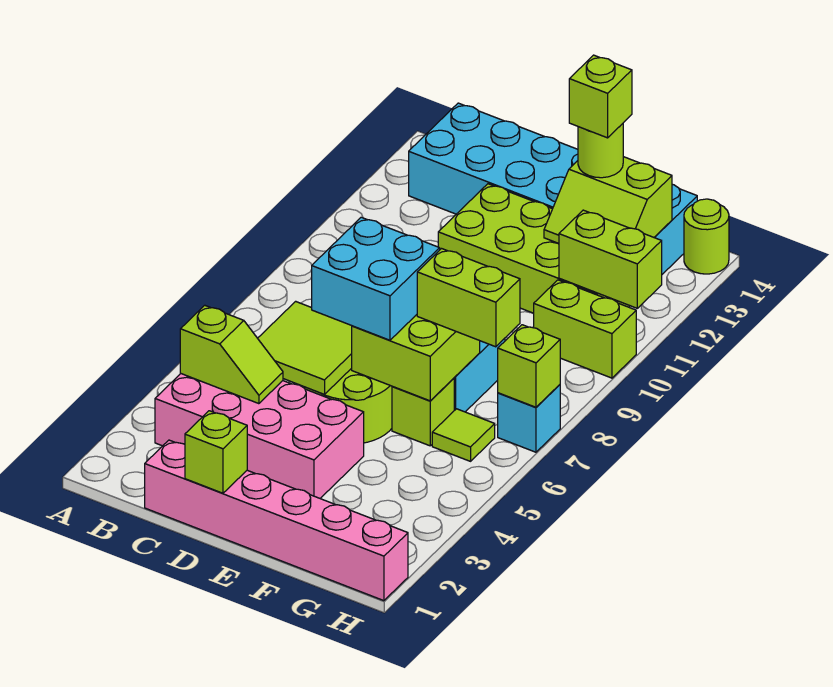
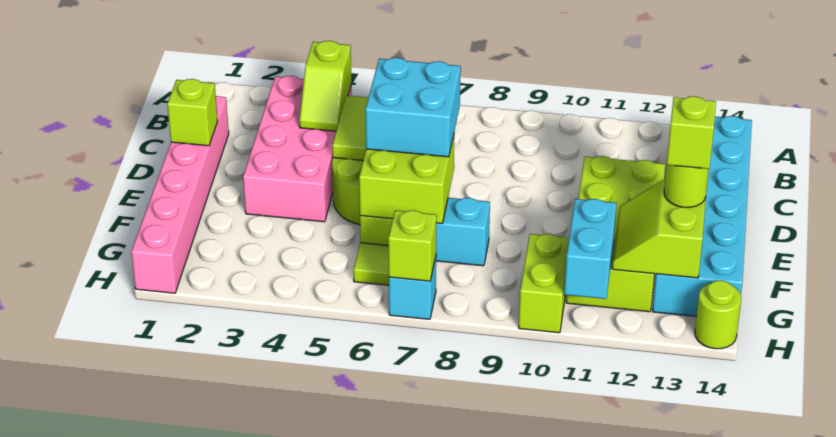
lime brick F7:G7 level 3 -> none
lime brick G11:H11 level 2 -> cyan brick G11:H11 level 2

